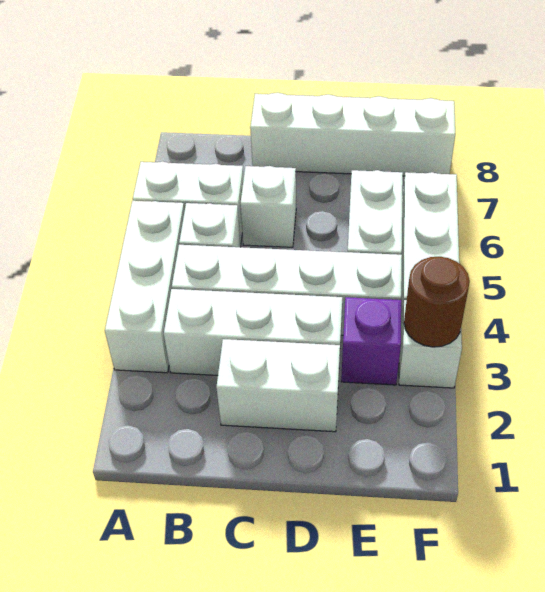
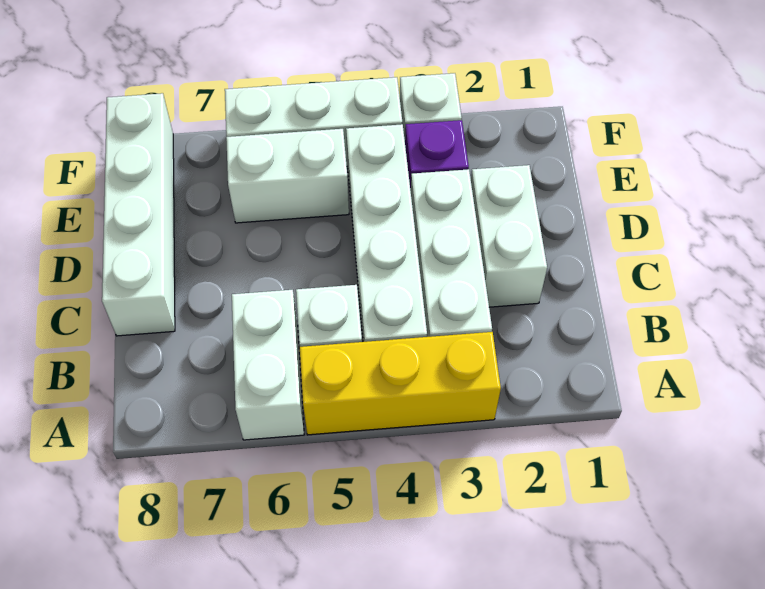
white brick A3:A5 level 1 -> yellow brick A3:A5 level 1
white brick C6 level 1 -> none
brown round brick F3 level 2 -> none

